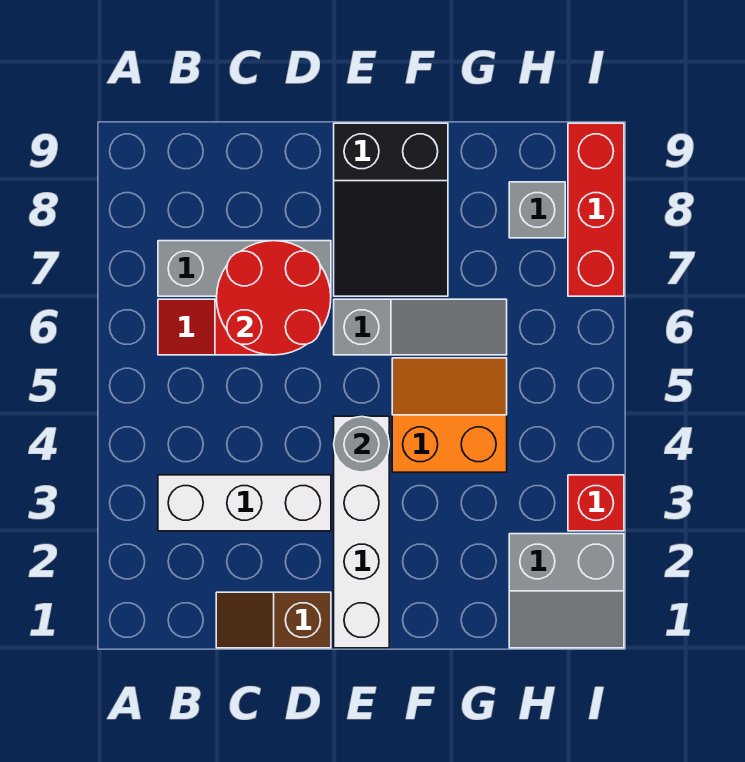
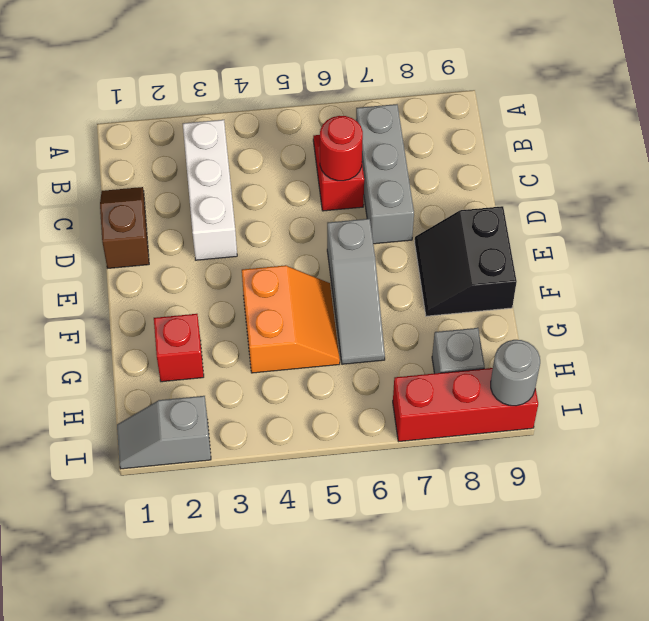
red round brick C6:D7 level 2 -> red round brick C6 level 2
white brick E1:E4 level 1 -> none
grey round brick E4 level 2 -> grey round brick I9 level 2
black slope E7:F9 level 1 top 9 -> black slope E8:F9 level 1 top 9
grey slope H1:I2 level 1 top 2 -> grey slope I1:I2 level 1 top 2
red brick I3 level 1 -> red brick G2 level 1

